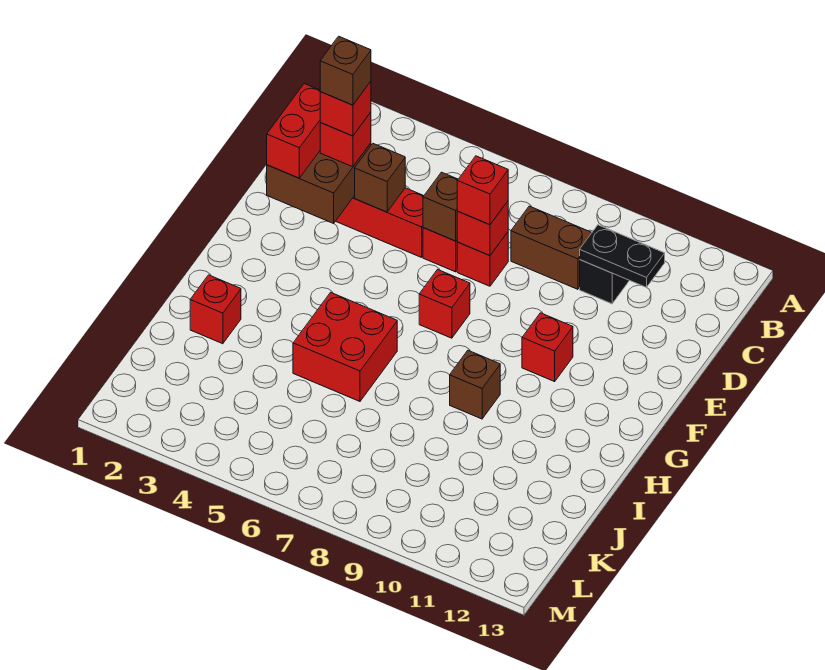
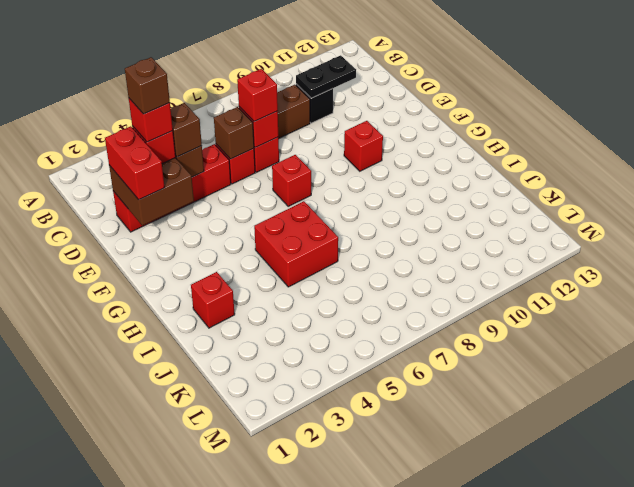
brown brick H9 level 1 -> brown brick D4 level 3

